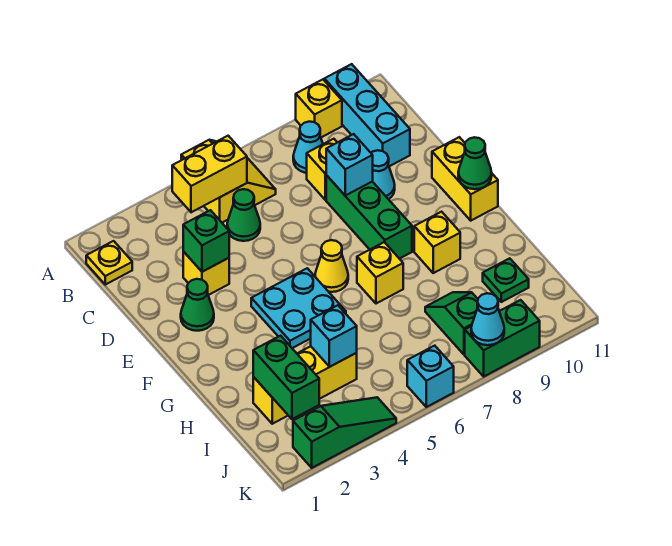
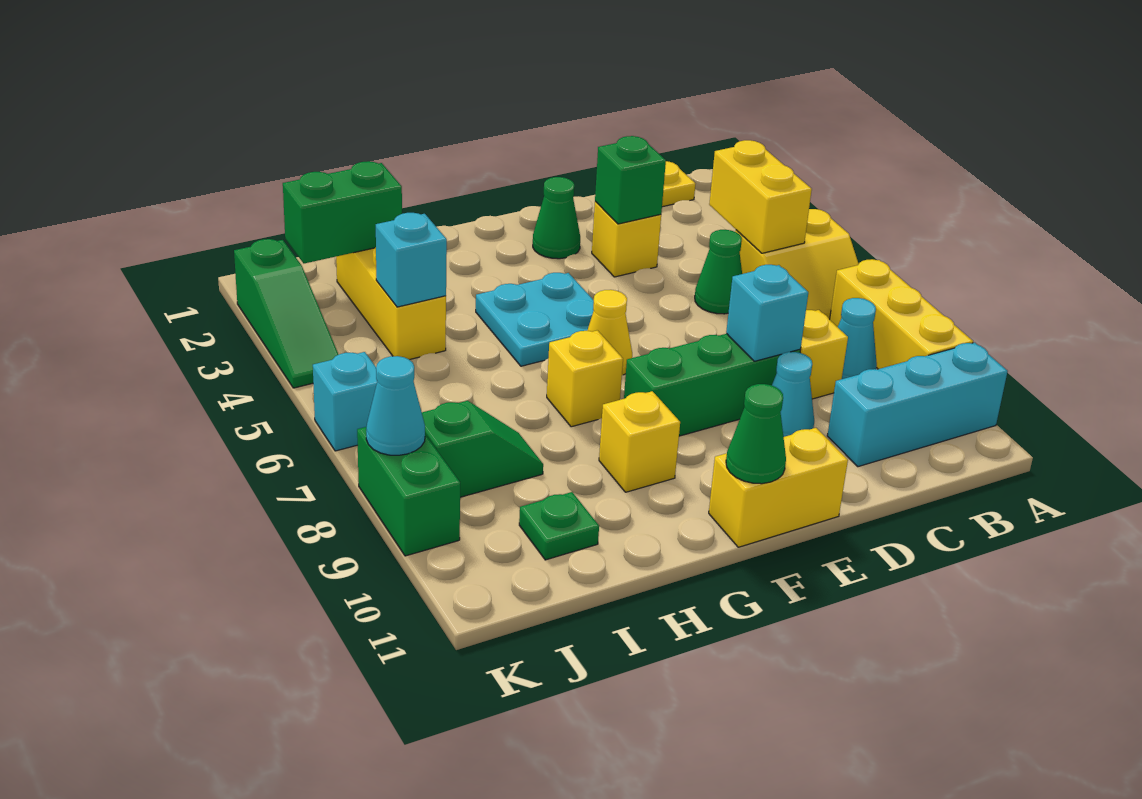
yellow brick A9 level 1 -> yellow brick A7:A9 level 1

